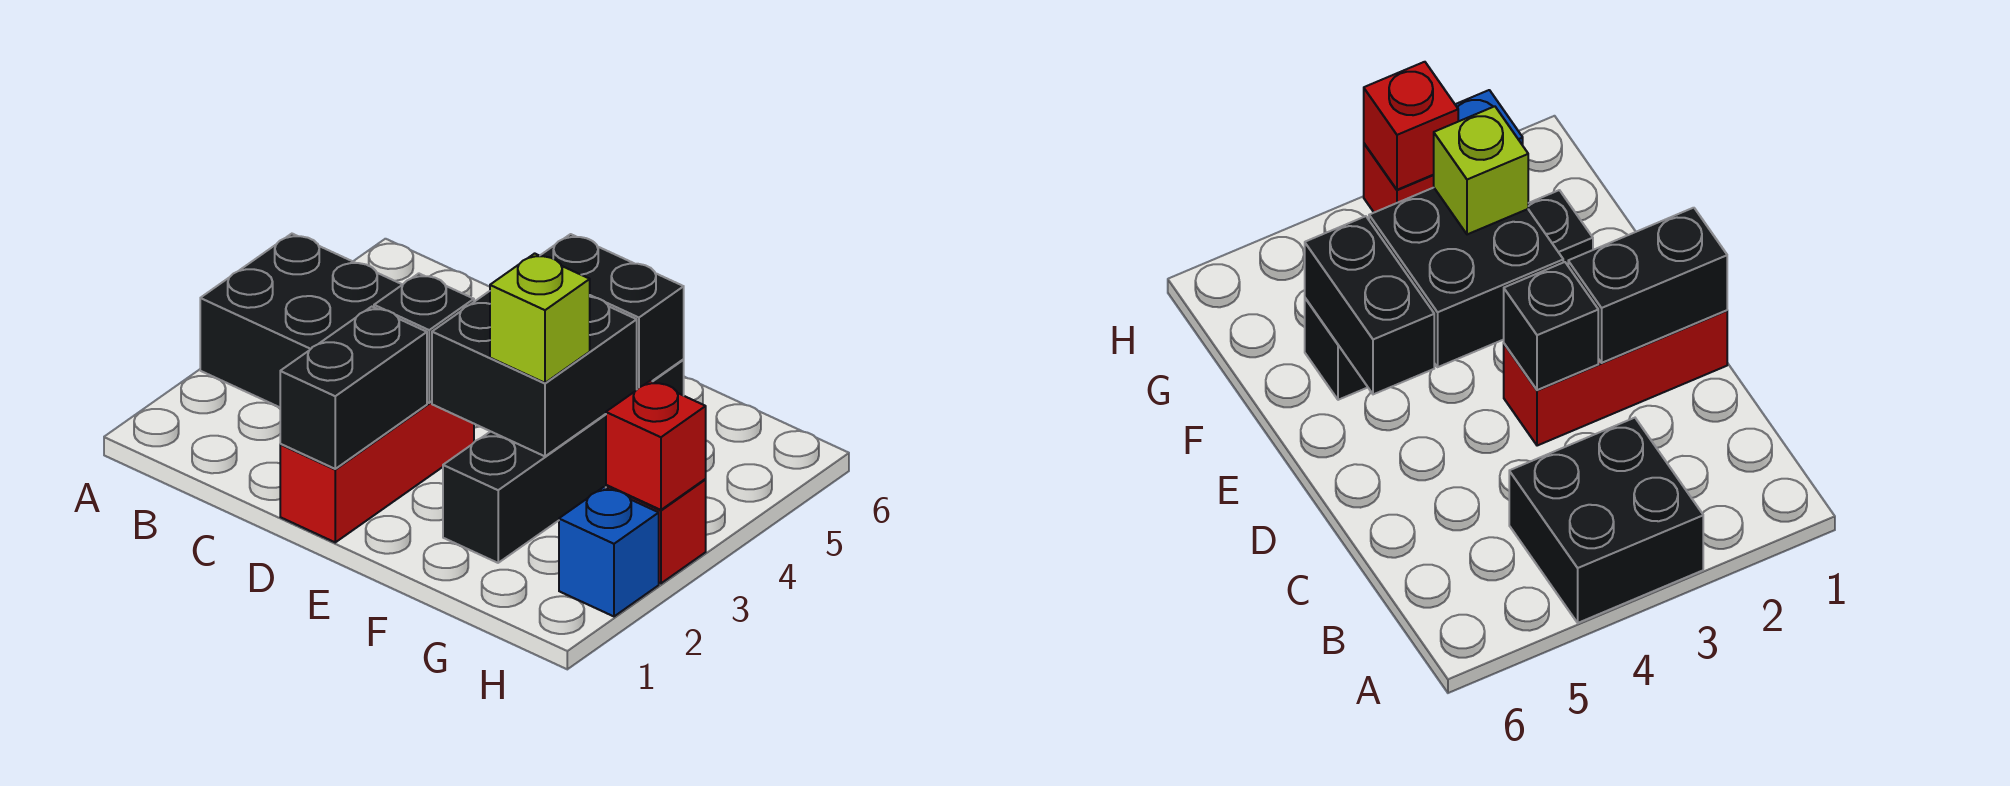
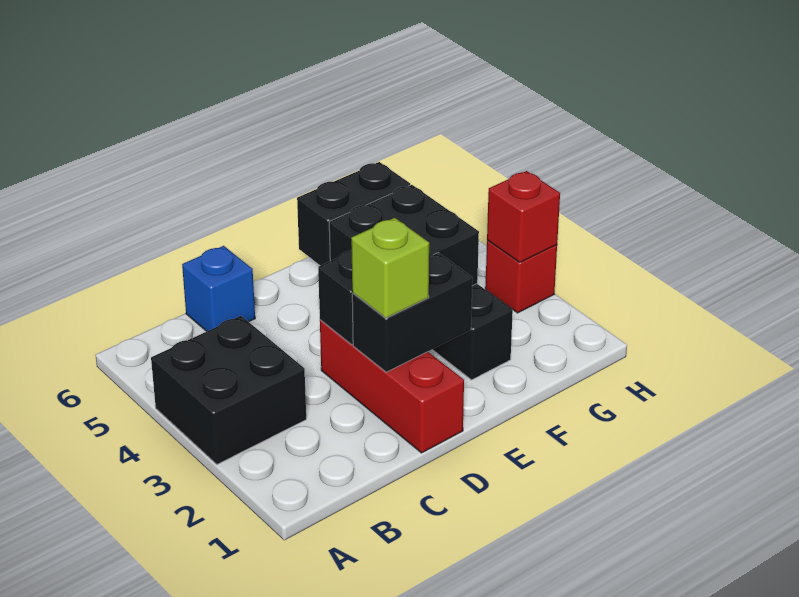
black brick D1:D2 level 2 -> black brick D2:E2 level 2
lime brick F3 level 3 -> lime brick D2 level 3
blue brick H2 level 1 -> blue brick C6 level 1

